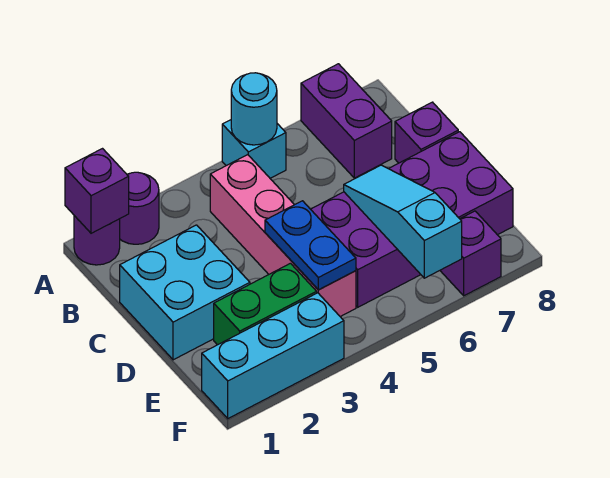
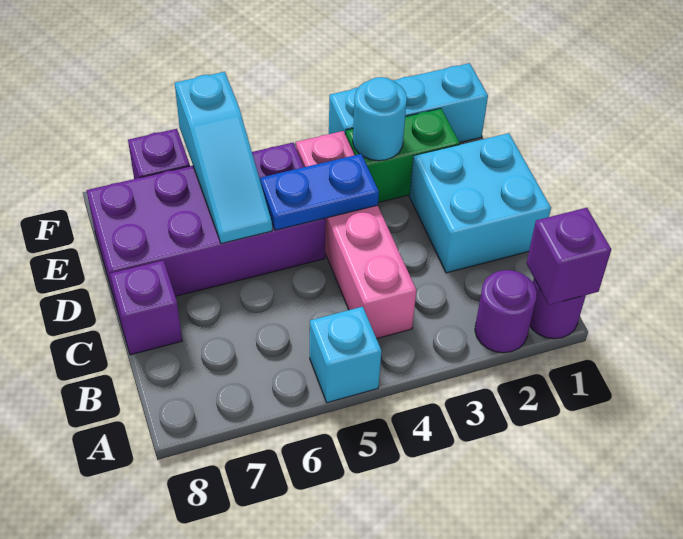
cyan round brick A5 level 2 -> cyan round brick E3 level 2
purple brick A7:B7 level 1 -> none
blue plate D4:E4 level 2 -> blue plate D4:D5 level 2

